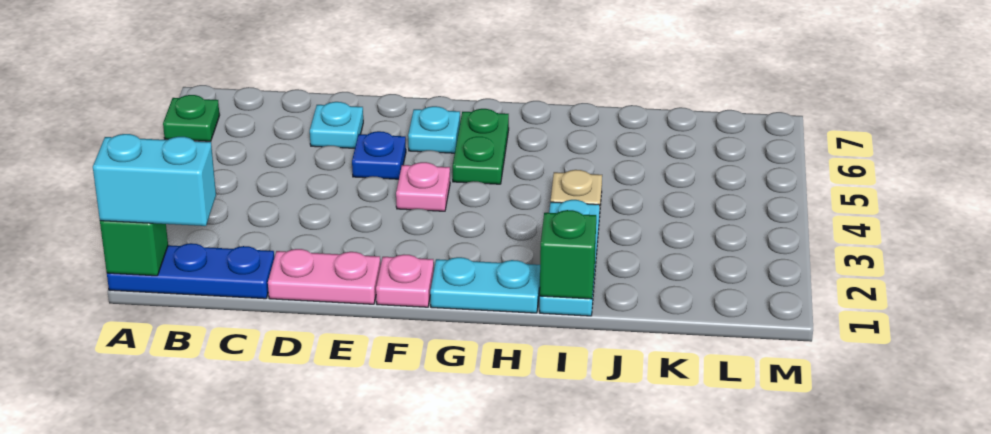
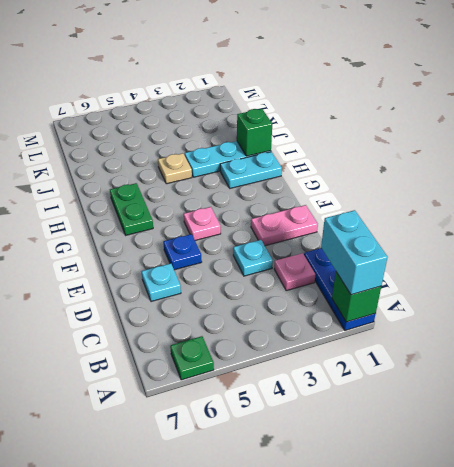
pink plate D1:E1 level 1 -> pink plate E1:E2 level 1
pink plate F1 level 1 -> pink plate C2 level 1
cyan plate F6 level 1 -> cyan plate D3 level 1
cyan plate G1:H1 level 1 -> cyan plate H1:H2 level 1
green plate G5:G6 level 1 -> green plate G6:H6 level 1

